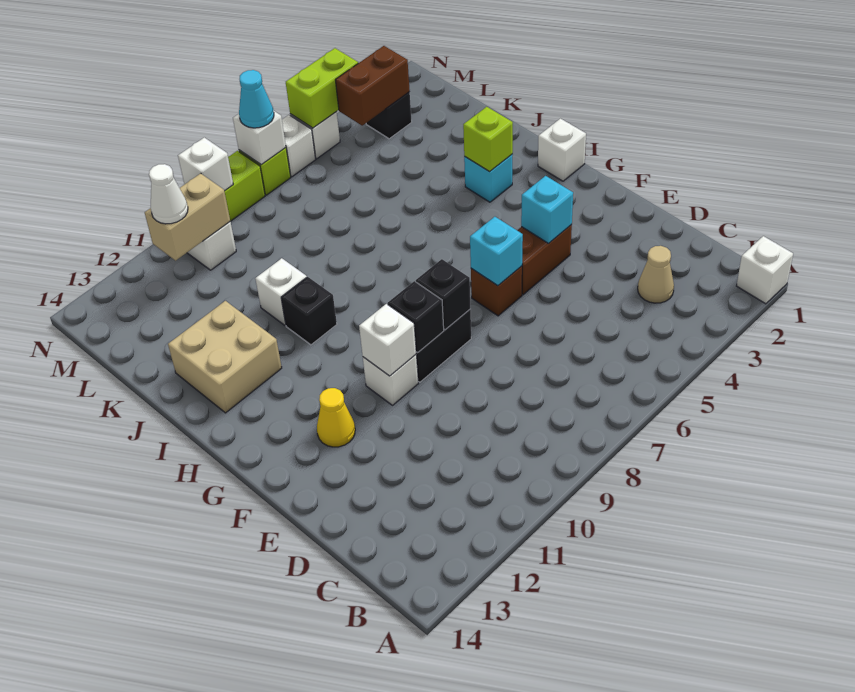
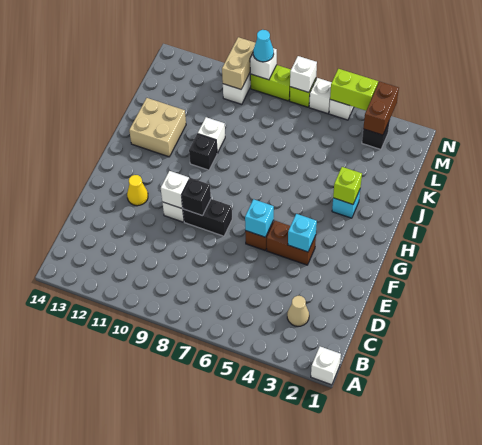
black brick F8 level 2 -> none
white brick H1 level 1 -> none
brown brick M3:M4 level 2 -> brown brick M3:N3 level 2
tan brick M10:M11 level 2 -> tan brick M10:N10 level 2
white cone M11 level 3 -> none
cyan cone N7 level 3 -> cyan cone N9 level 3

